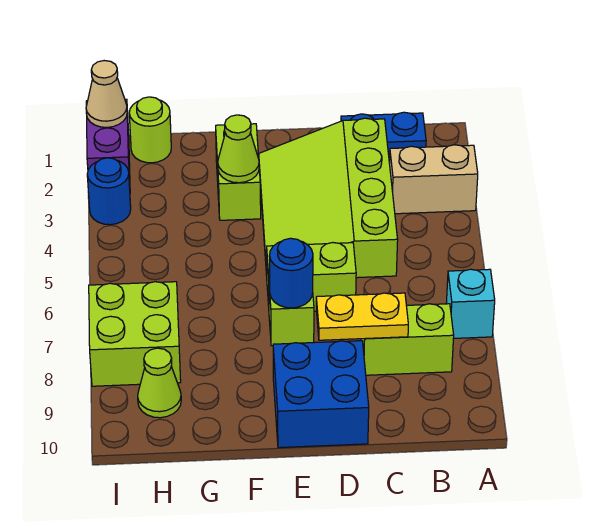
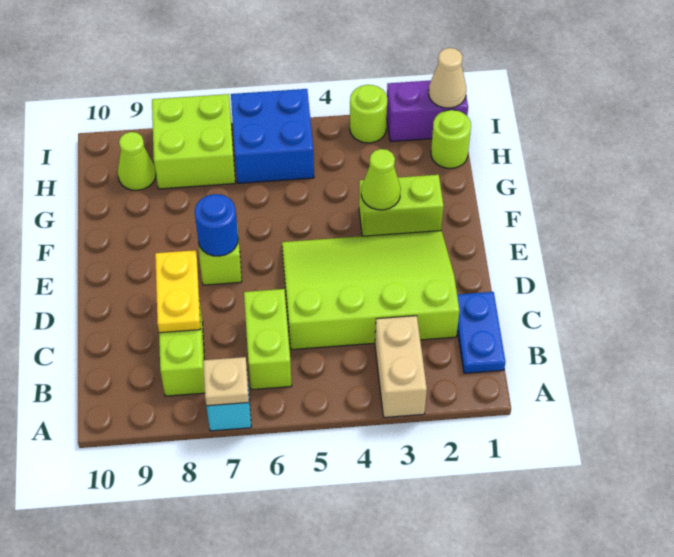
none -> tan plate A7 level 2
lime brick D6:E6 level 1 -> lime brick B6:C6 level 1
blue brick D9:E10 level 1 -> blue brick H5:I6 level 1
blue round brick I3 level 1 -> lime round brick I3 level 1

